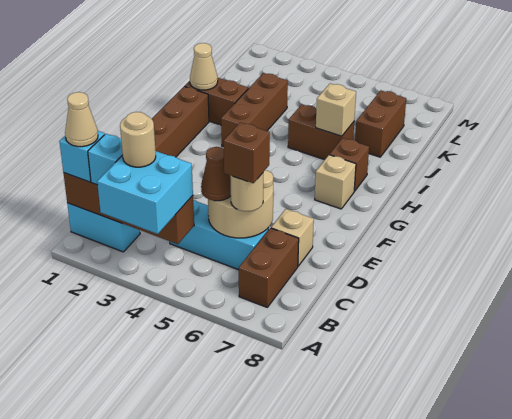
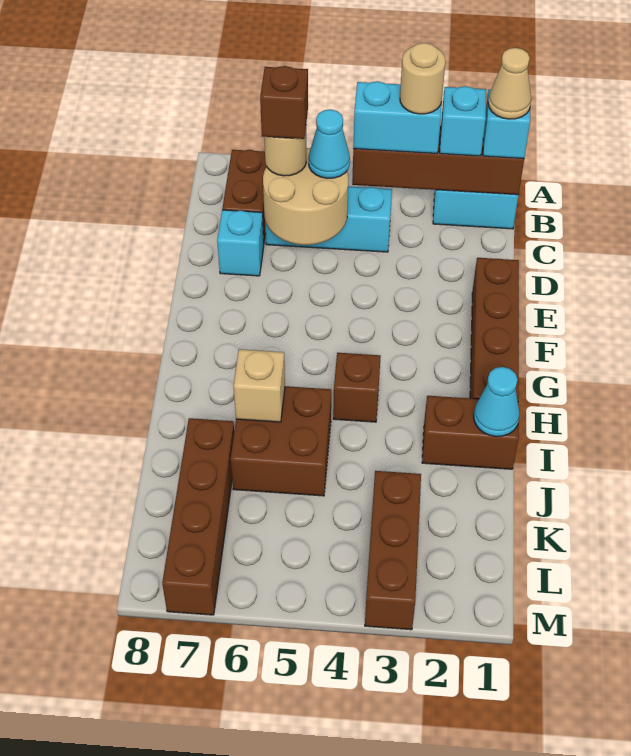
cyan brick A3:B4 level 3 -> cyan brick B3:B4 level 3
brown cone C5 level 3 -> cyan cone C5 level 3
tan brick D7 level 1 -> cyan brick D7 level 1
tan brick G7 level 1 -> none
brown brick H3:J3 level 1 -> brown brick K3:M3 level 1
brown brick H7 level 1 -> brown brick H4 level 1
tan cone I1 level 2 -> cyan cone I1 level 2
brown brick I5:I6 level 1 -> brown brick I5:J6 level 1
brown brick J7:K7 level 1 -> brown brick J7:M7 level 1

